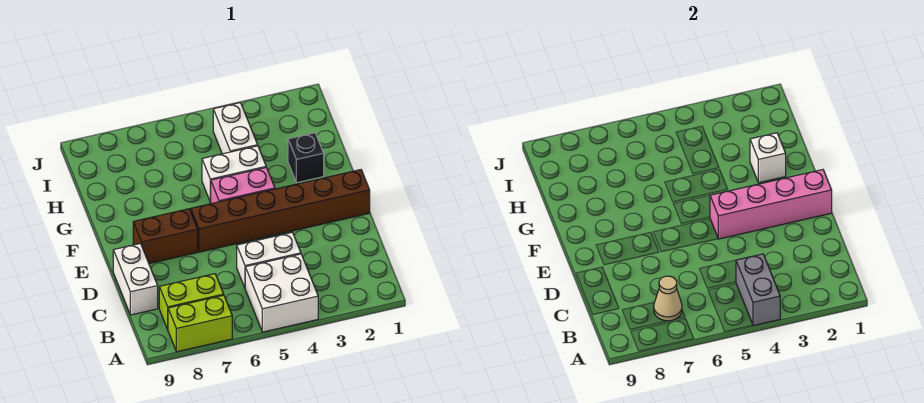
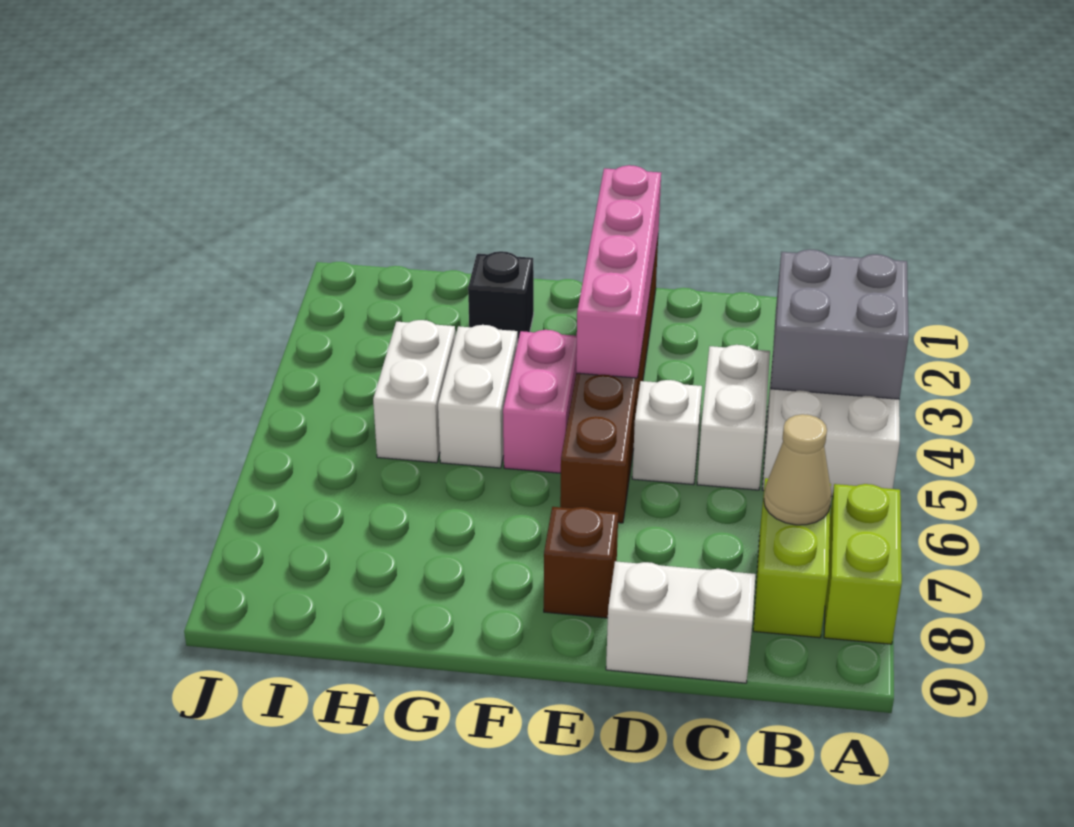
grey brick A4:B4 level 2 -> grey brick A3:B4 level 2
brown brick E7:E8 level 1 -> brown brick E8 level 1
white brick G2 level 2 -> white brick D5 level 1
white brick H4:I4 level 1 -> white brick H4:H5 level 1

